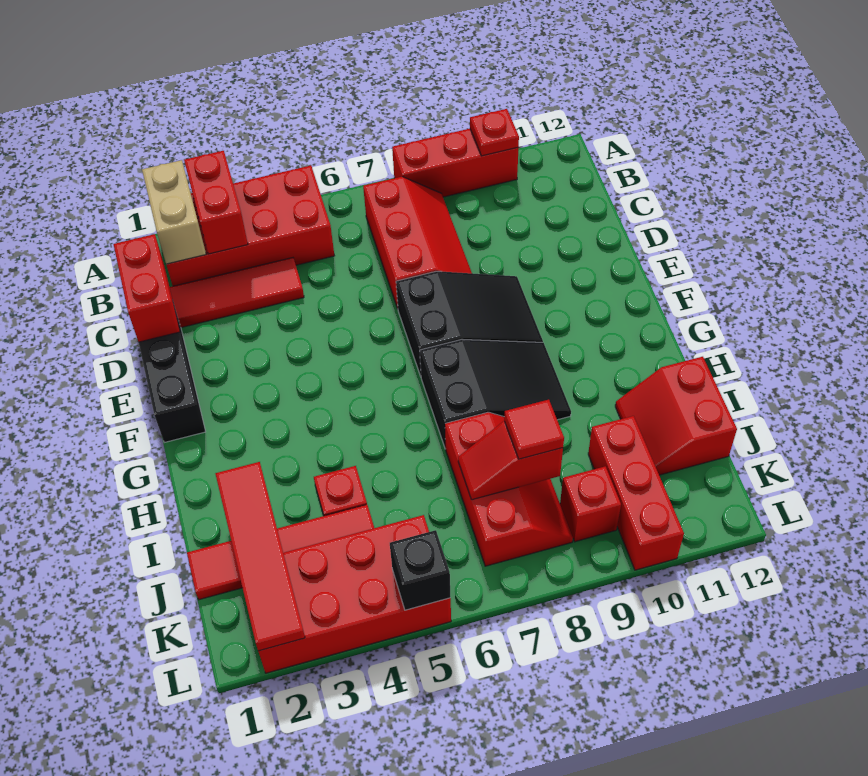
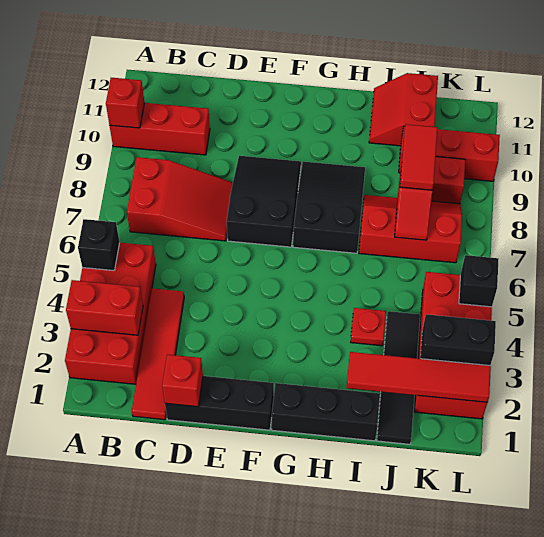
tan brick A2:B2 level 2 -> none
none -> black brick A5 level 2
red brick A8:A10 level 1 -> red brick A10:C10 level 1
red plate A10 level 2 -> red brick A10 level 2
red slope B7:D8 level 1 top 7 -> red slope B7:D8 level 1 top B
red brick C1:D1 level 2 -> red brick D1 level 2
none -> black brick G1:I1 level 1
red slope I11:J12 level 1 top 12 -> red slope I11:J12 level 1 top J
red tile J1:J4 level 1 -> black tile J1:J4 level 1
red tile J8 level 3 -> red tile J8:J9 level 3
none -> black brick K3:L3 level 2

